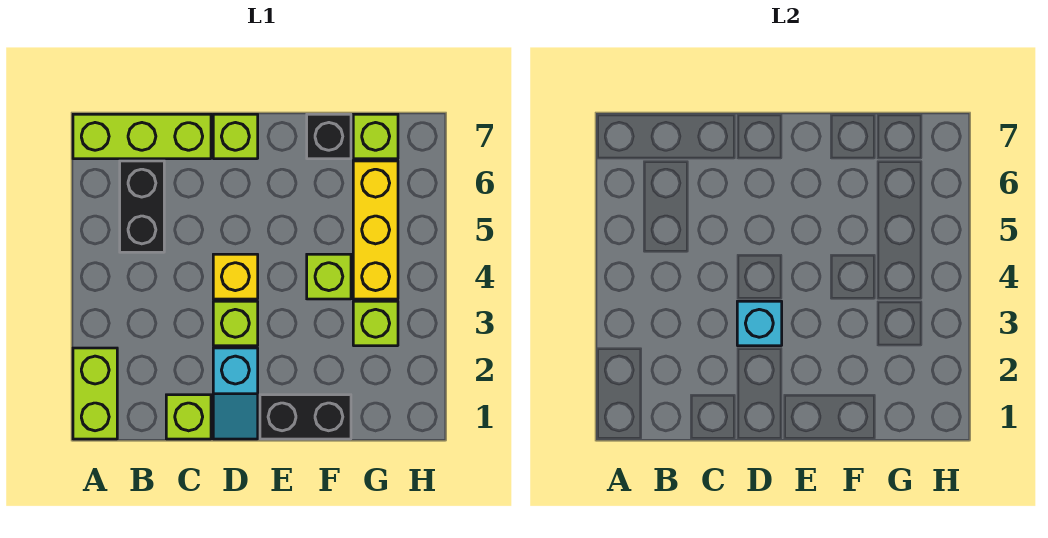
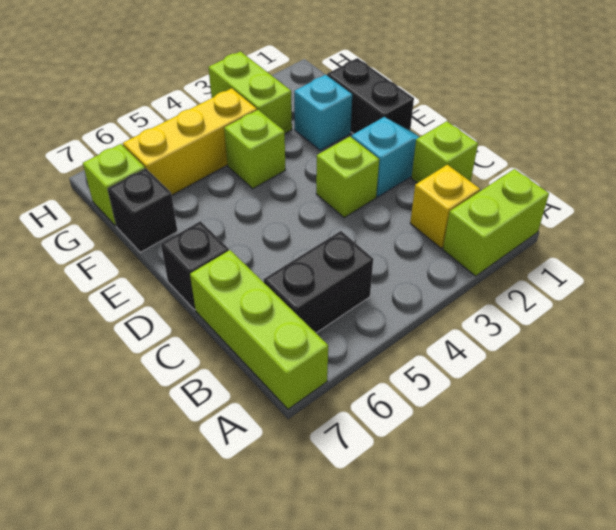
cyan brick D3 level 2 -> cyan brick F2 level 1
yellow brick D4 level 1 -> yellow brick B2 level 1
lime brick D7 level 1 -> black brick D7 level 1
lime brick G3 level 1 -> lime brick G3:H3 level 1

